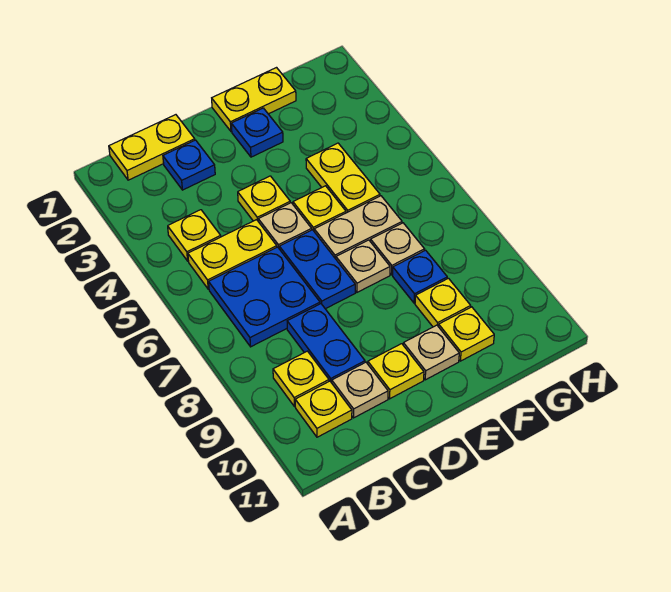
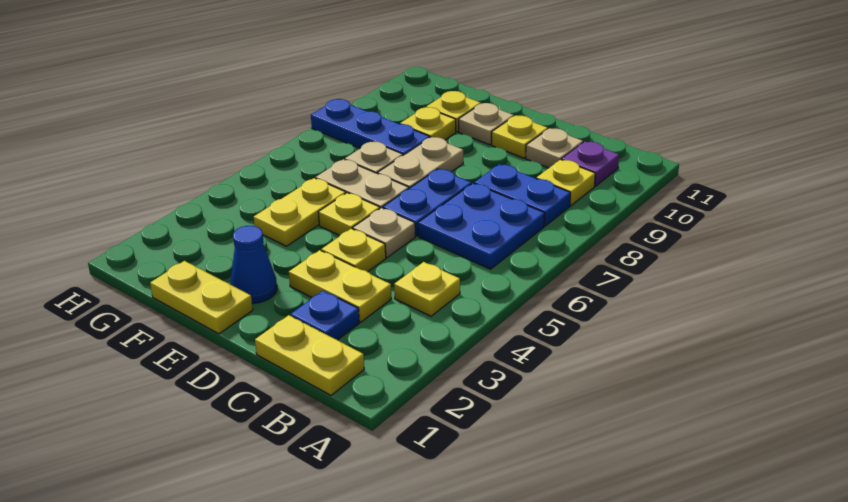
yellow plate B5:C5 level 1 -> yellow plate C3:D3 level 1
yellow plate B10 level 1 -> purple plate B10 level 1
blue plate C8:C9 level 1 -> blue plate B8:C8 level 1
blue plate E2 level 1 -> blue cone E2 level 1
tan plate E7 level 1 -> tan plate E7:E8 level 1
blue plate F8 level 1 -> blue plate F8:H8 level 1

